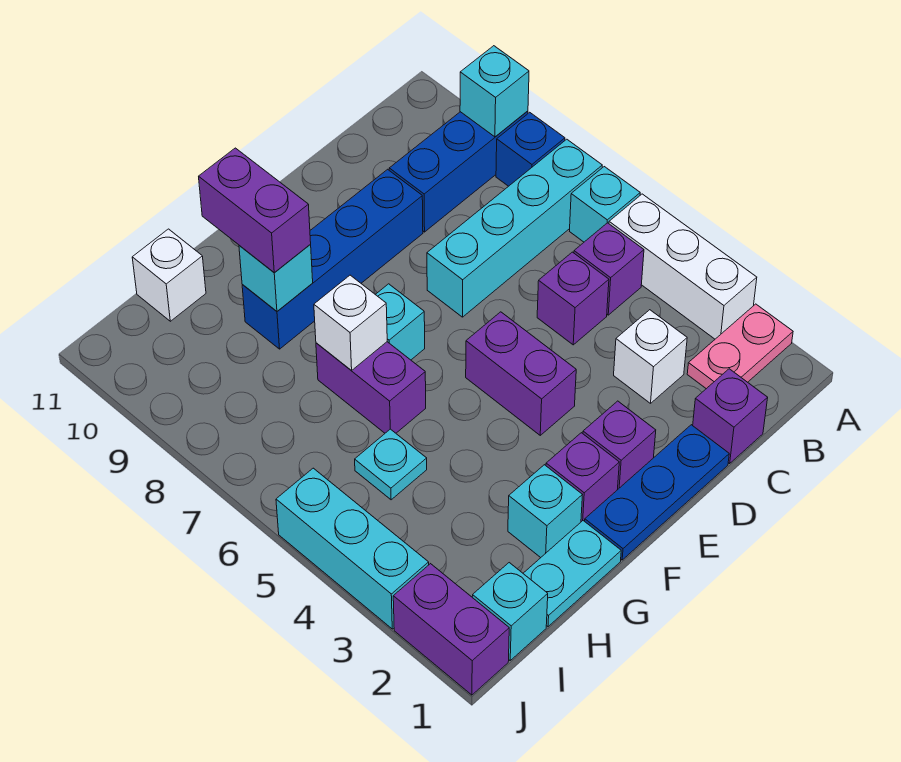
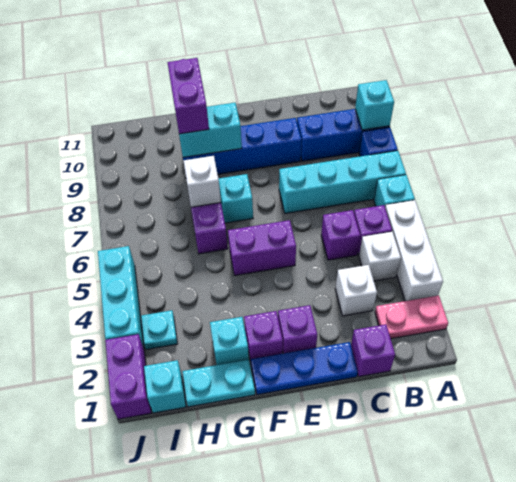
purple brick E4:E5 level 1 -> purple brick E5:F5 level 1
cyan brick G9 level 2 -> cyan brick F9:G9 level 2
cyan plate H5 level 1 -> cyan plate I3 level 1
white brick H11 level 1 -> white brick B4 level 1

